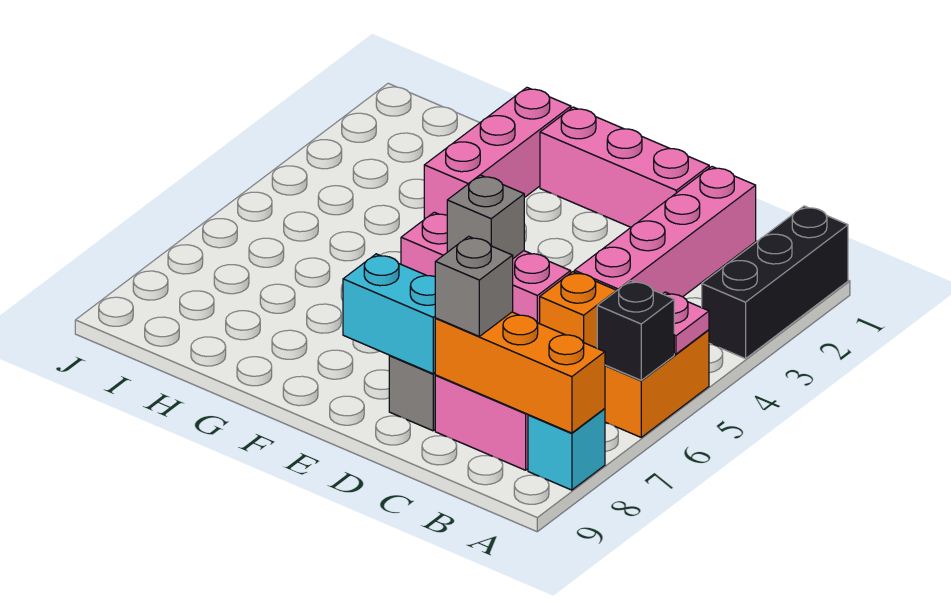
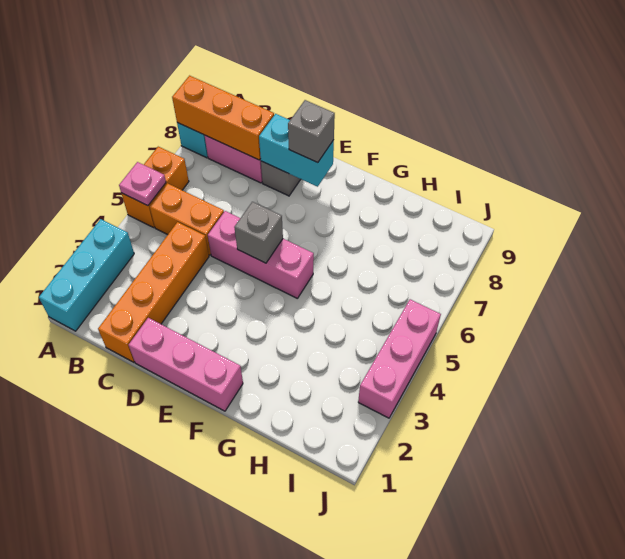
black brick A1:A3 level 1 -> cyan brick A1:A3 level 1
black brick A6 level 2 -> none
pink brick C1:C4 level 1 -> orange brick C1:C4 level 1
orange brick C5 level 1 -> orange brick B5:C5 level 1
grey brick C8 level 3 -> grey brick E8 level 3
pink brick G1:G3 level 1 -> pink brick J3:J5 level 1

